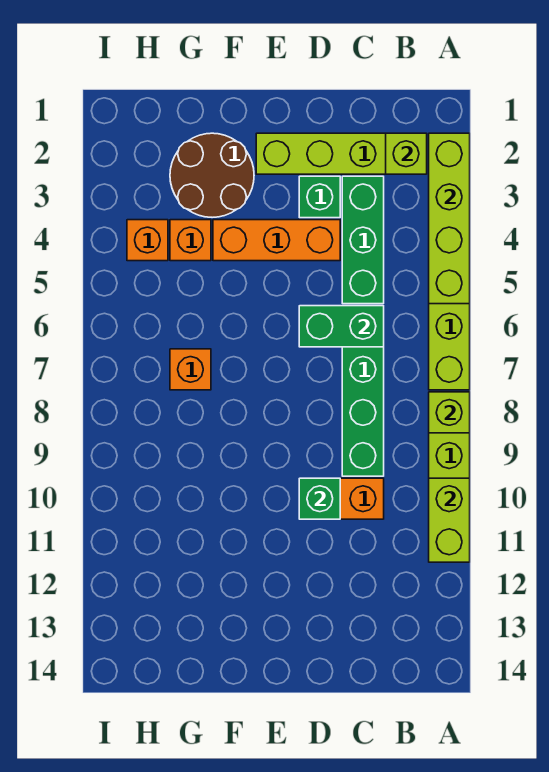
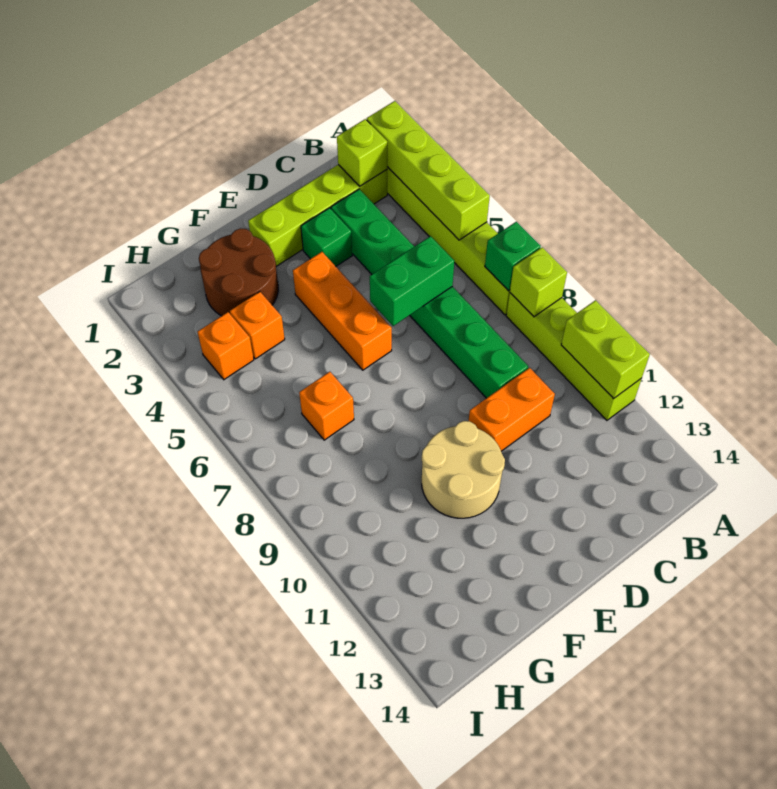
orange brick D4:F4 level 1 -> orange brick E4:E6 level 1
green brick D10 level 2 -> green brick A7 level 2
none -> tan round brick E10:F11 level 1

